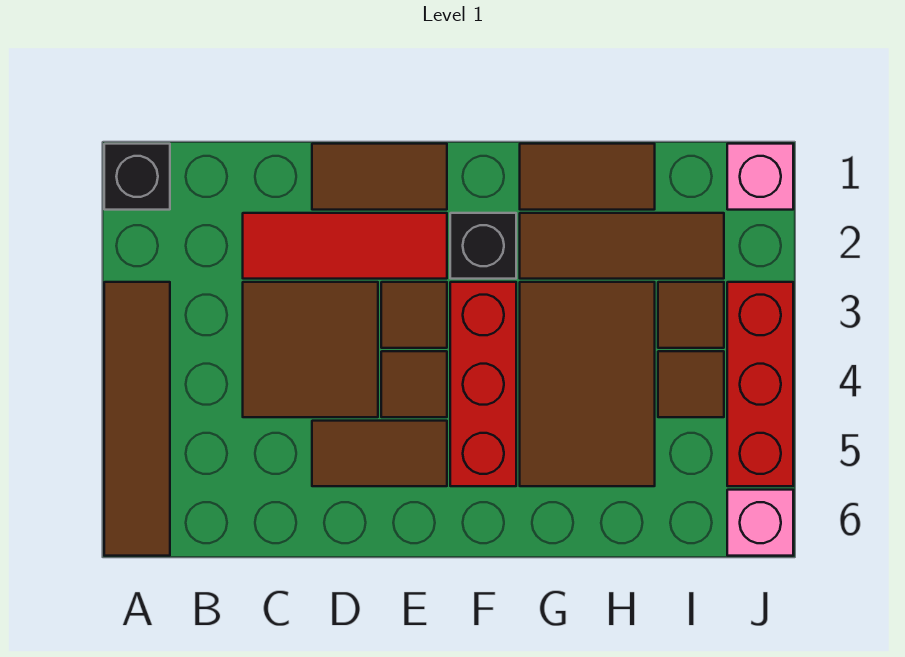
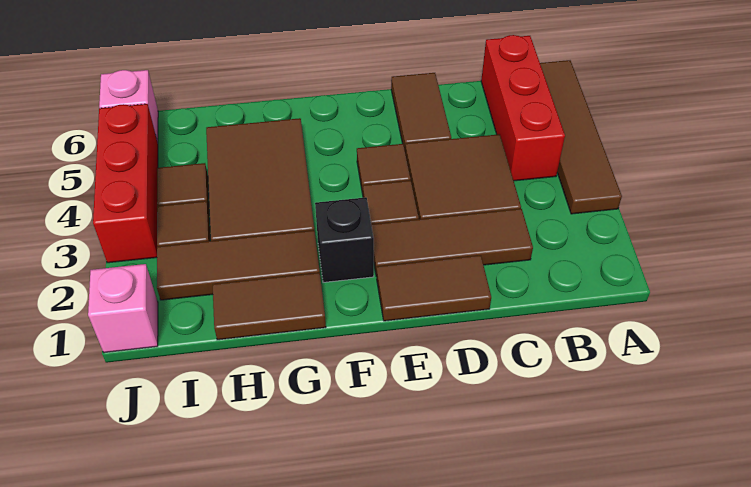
black brick A1 level 1 -> none
red tile C2:E2 level 1 -> brown tile C2:E2 level 1
brown tile D5:E5 level 1 -> brown tile D5:D6 level 1
red brick F3:F5 level 1 -> red brick B4:B6 level 1

